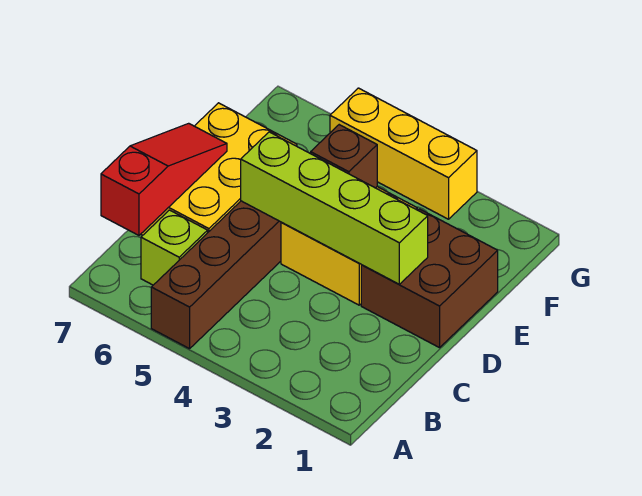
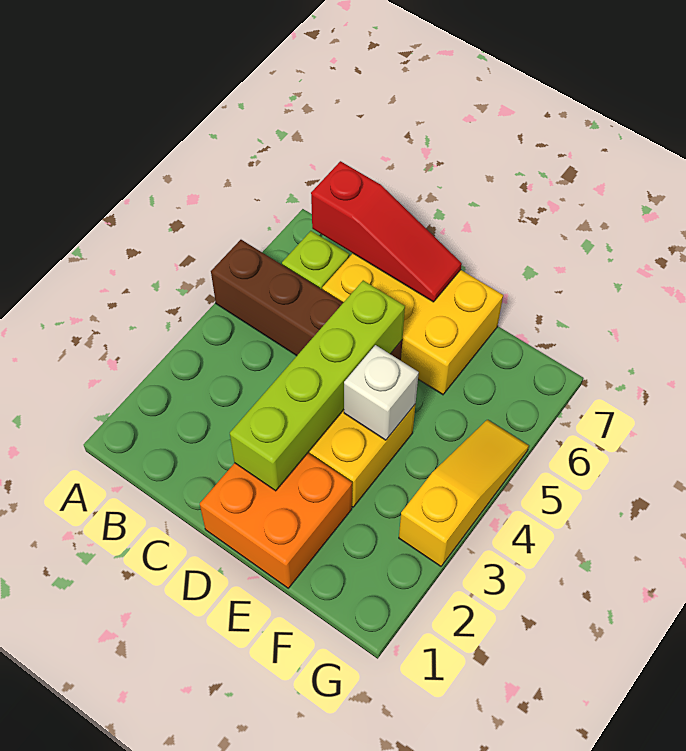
brown brick D1:E2 level 1 -> orange brick D1:E2 level 1
brown brick E4 level 2 -> white brick E4 level 2
yellow brick G3:G5 level 1 -> yellow slope G3:G5 level 1 top 3

